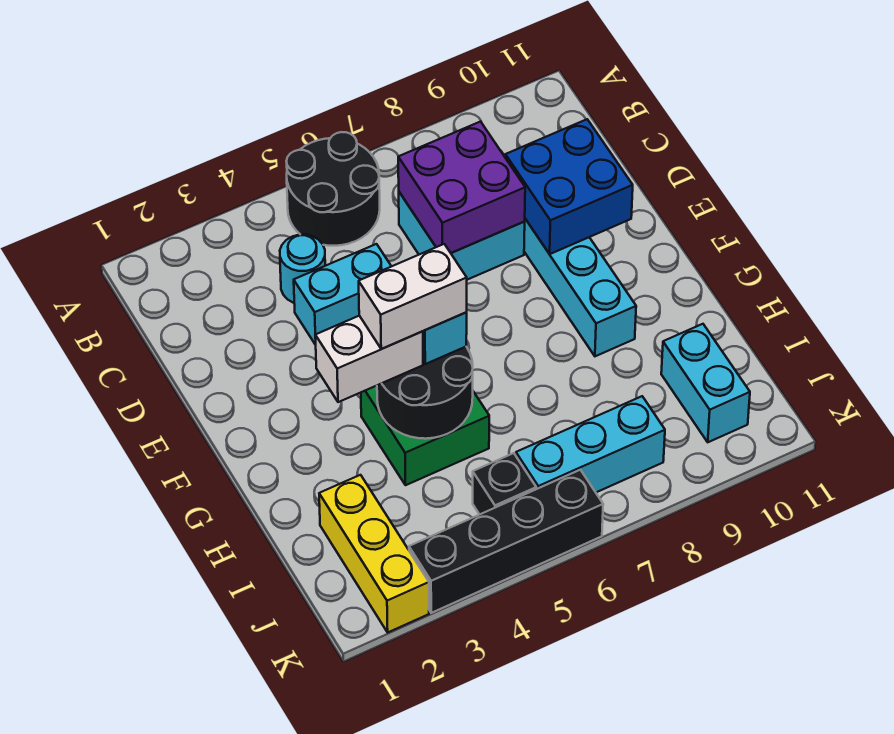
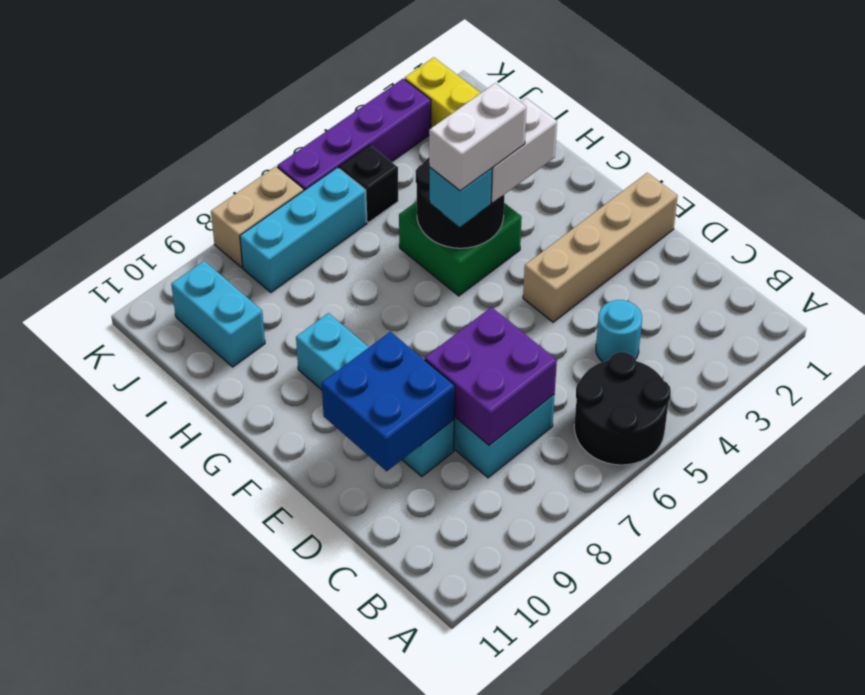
cyan brick D4:D5 level 1 -> none
none -> tan brick E1:E4 level 1
black brick K3:K6 level 1 -> purple brick K3:K6 level 1
none -> tan brick K7:K8 level 1

